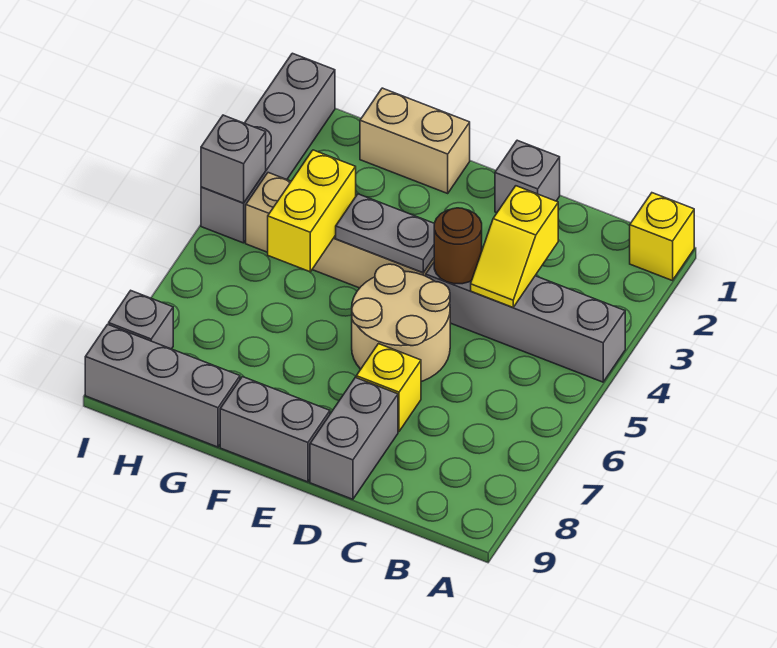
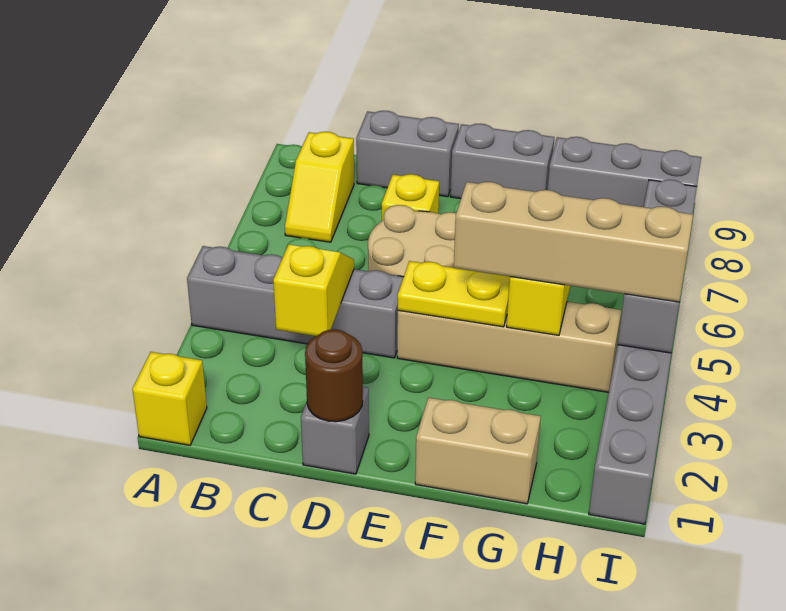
none -> yellow slope B7:B8 level 1 top 8
brown round brick D4 level 2 -> brown round brick D1 level 2
grey brick D8:D9 level 1 -> grey brick C9:D9 level 1
grey plate E4:F4 level 2 -> yellow plate E4:F4 level 2
none -> tan brick F4:I4 level 3

